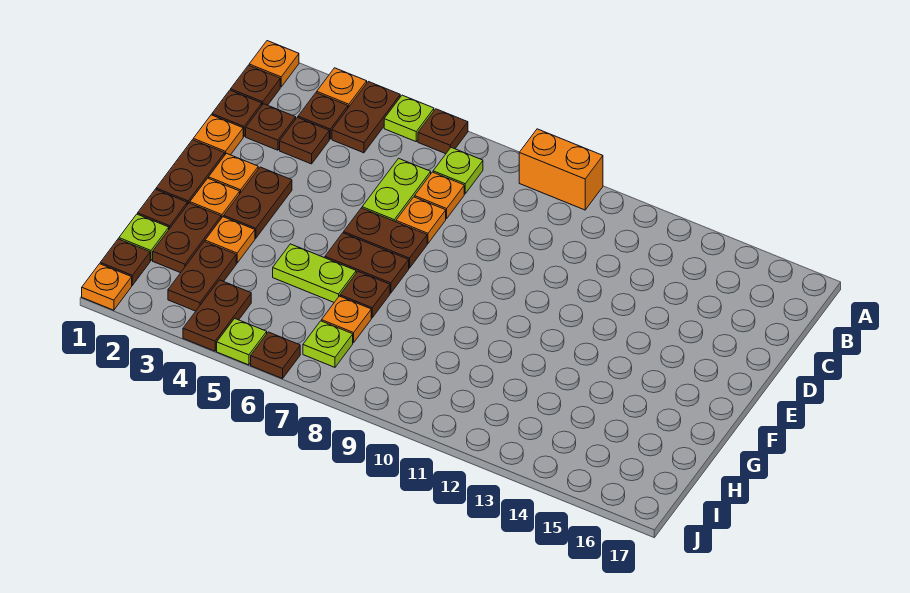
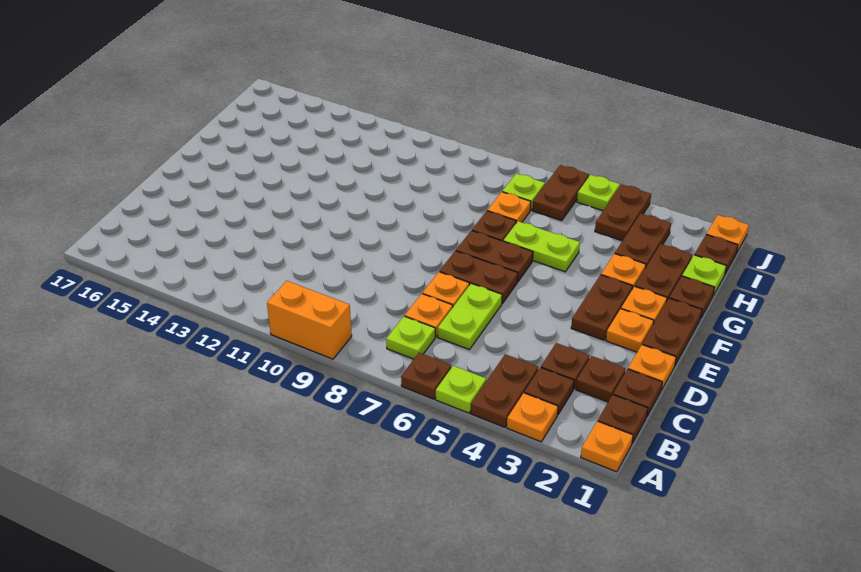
brown plate J6 level 1 -> brown plate I6:J6 level 1

